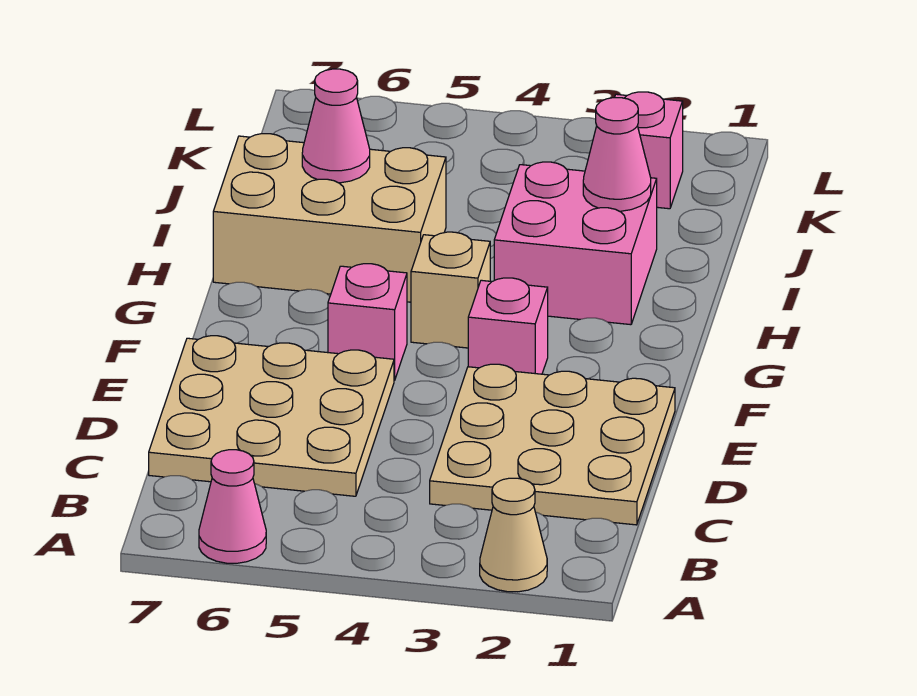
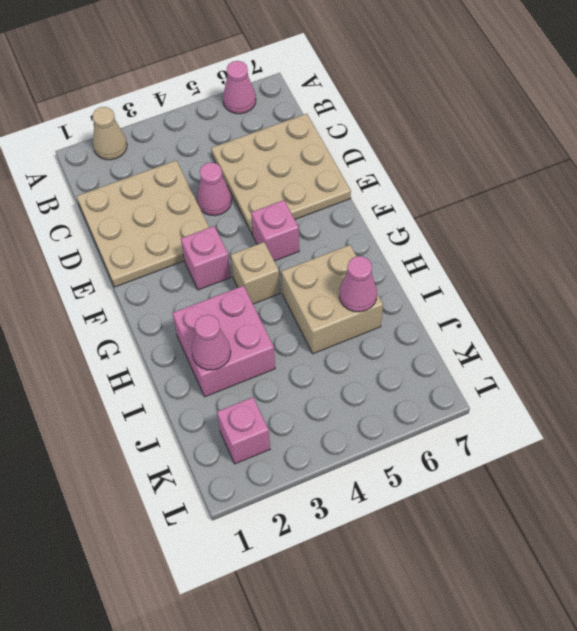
none -> pink cone D4 level 1
tan brick H5:I7 level 1 -> tan brick H5:I6 level 1

